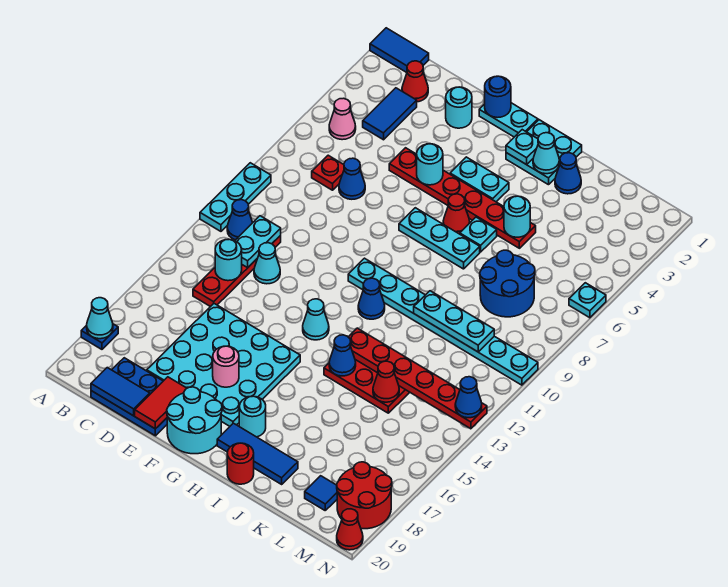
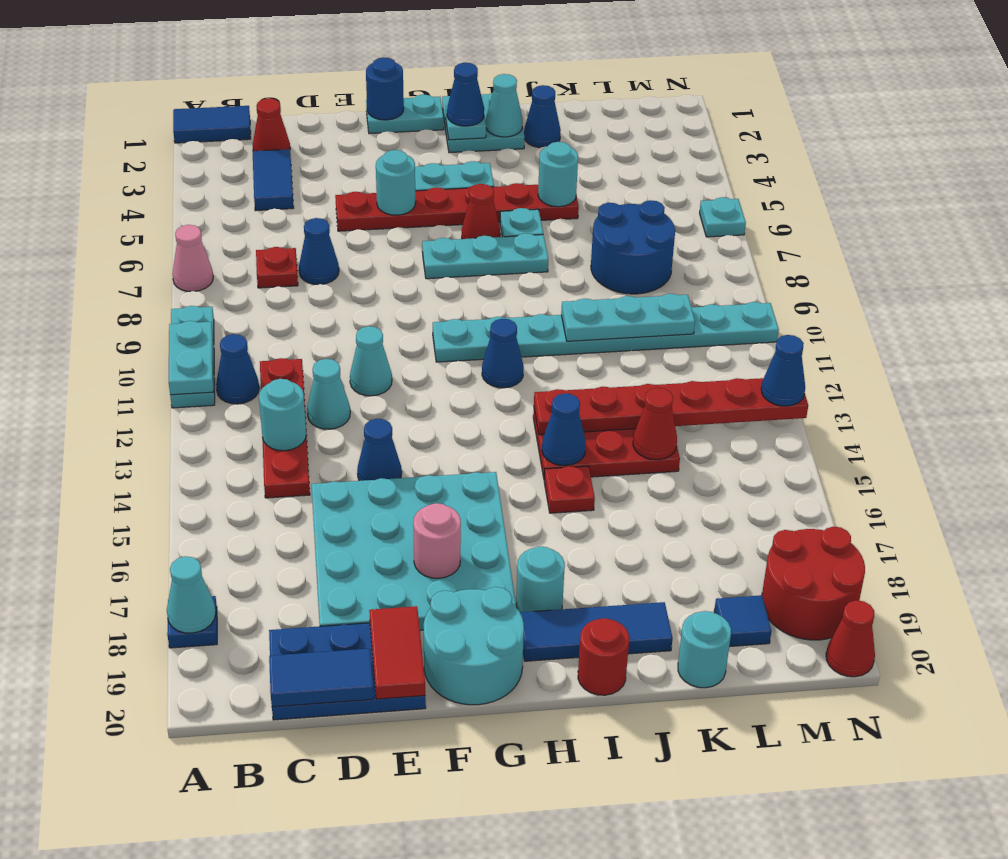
pink cone B5 level 1 -> pink cone A7 level 1
cyan plate C11:C12 level 2 -> cyan plate A10:A11 level 2
cyan round brick E2 level 1 -> cyan round brick K20 level 1
none -> blue cone E14 level 1
cyan cone G13 level 1 -> cyan cone E11 level 1
none -> blue cone H2 level 3
none -> red plate I15 level 1

